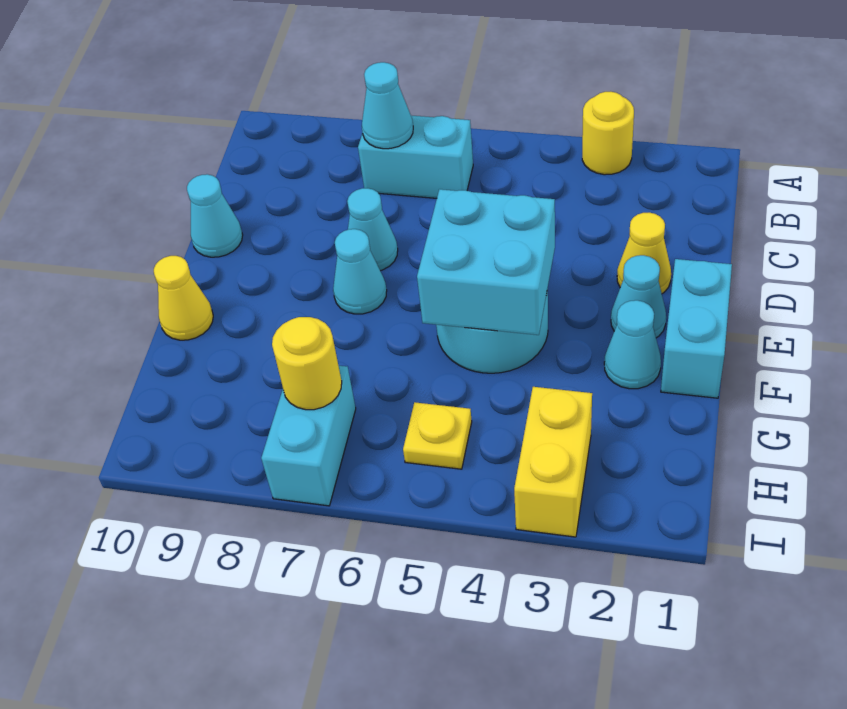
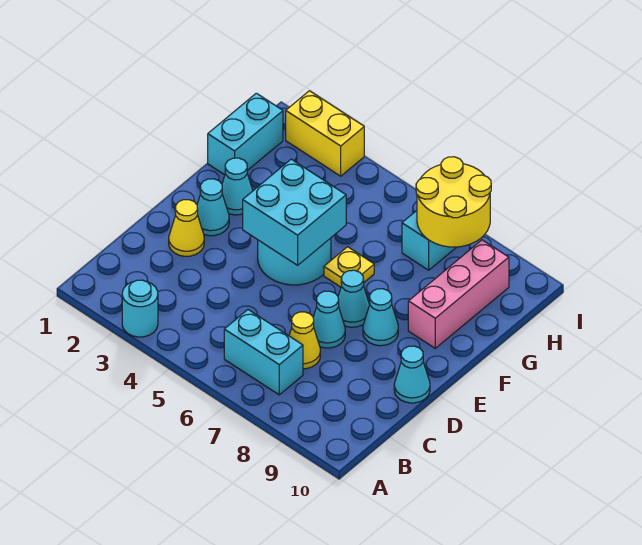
yellow round brick A3 level 1 -> cyan round brick A3 level 1
cyan cone B7 level 2 -> cyan cone E8 level 1
cyan brick E1:F1 level 1 -> cyan brick G1:H1 level 1
none -> pink brick F9:H9 level 1
yellow cone F10 level 1 -> yellow cone C7 level 1
yellow brick H3:I3 level 1 -> yellow brick I2:I3 level 1
yellow plate H5 level 1 -> yellow plate F6 level 1
yellow round brick H7 level 2 -> yellow round brick H7:I8 level 2

